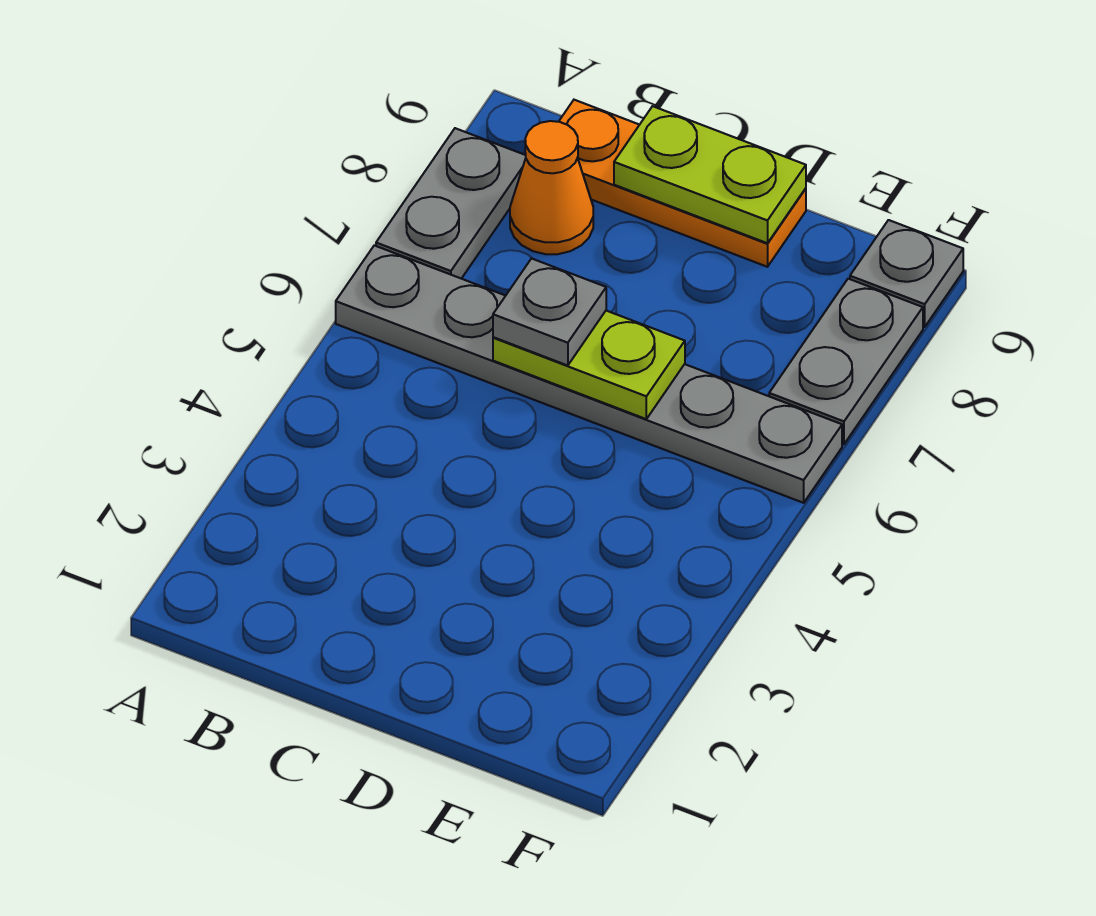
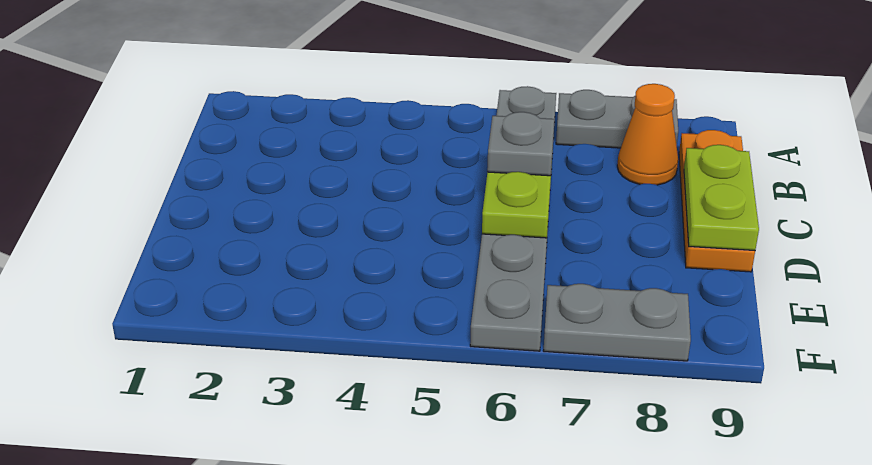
grey plate F9 level 1 -> none

